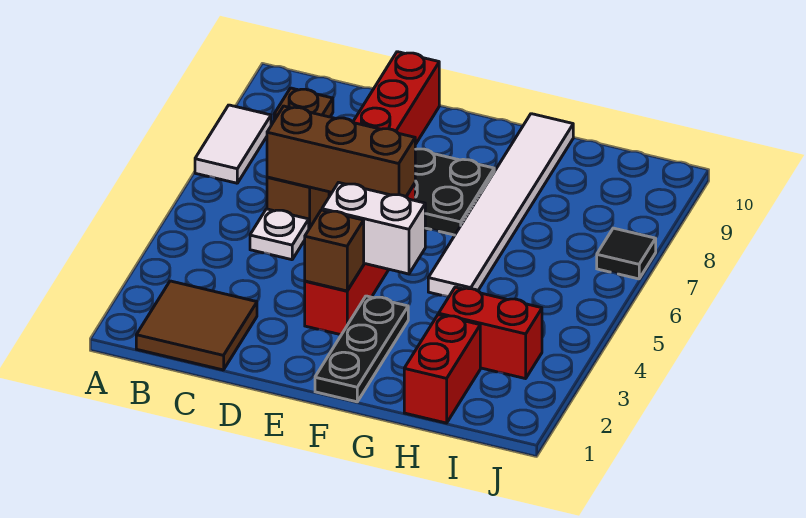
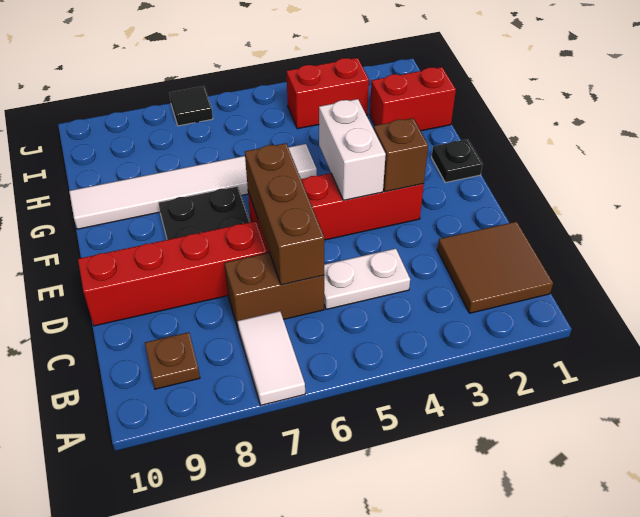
white tile A7:A8 level 1 -> white tile A7:B7 level 1
white plate C5 level 1 -> white plate C4:C5 level 1
black plate F1:F3 level 1 -> black plate F1 level 1
red brick H3:I3 level 1 -> red brick I3:I4 level 1

